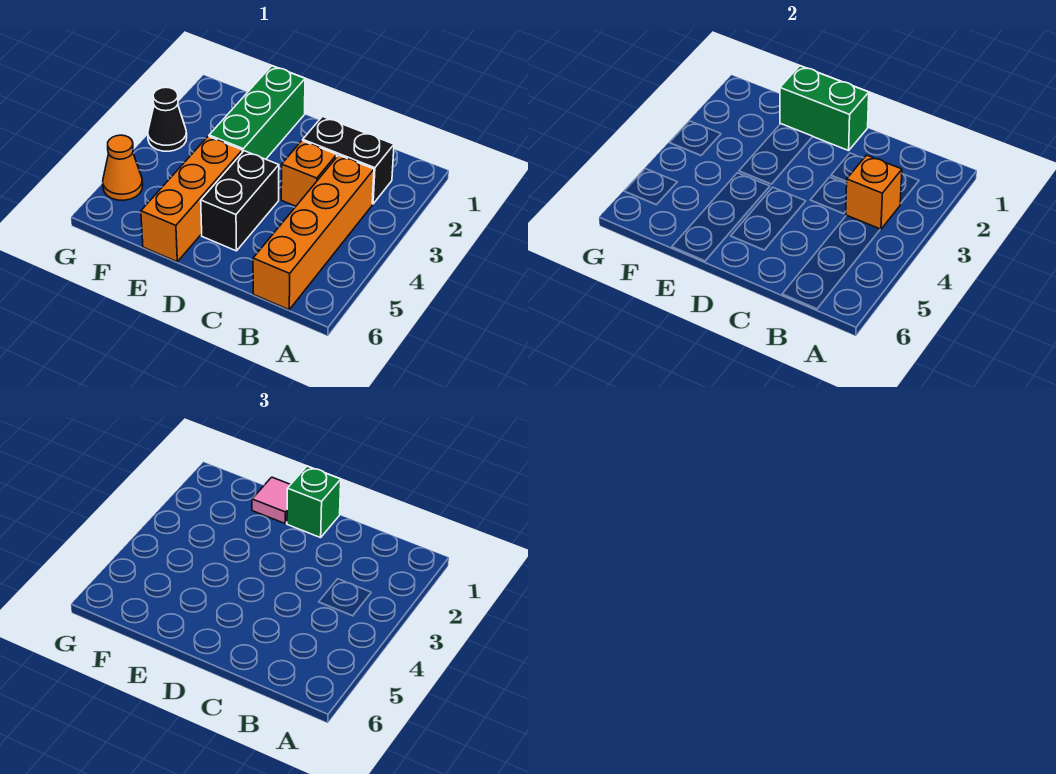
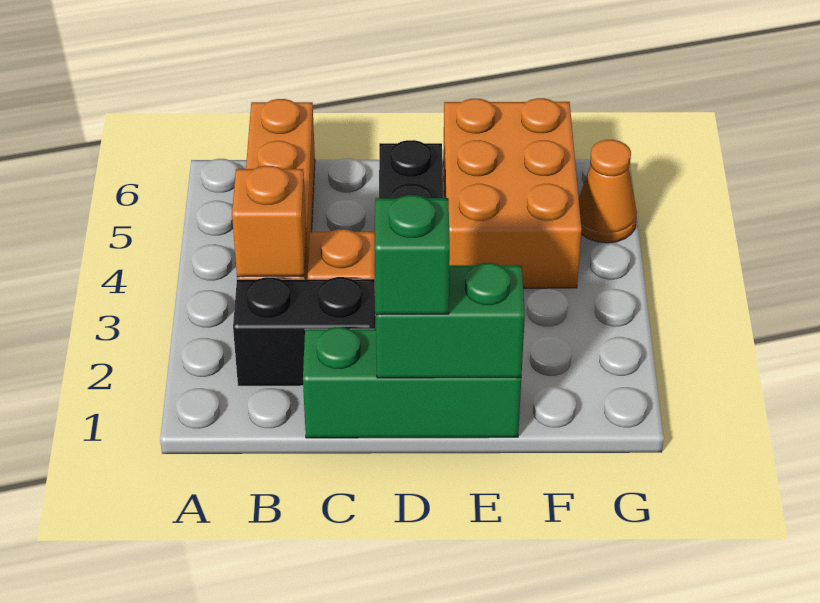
green brick E1:E3 level 1 -> green brick C1:E1 level 1
pink tile E1 level 3 -> none
orange brick E4:E6 level 1 -> orange brick E4:F6 level 1
black cone G3 level 1 -> none

